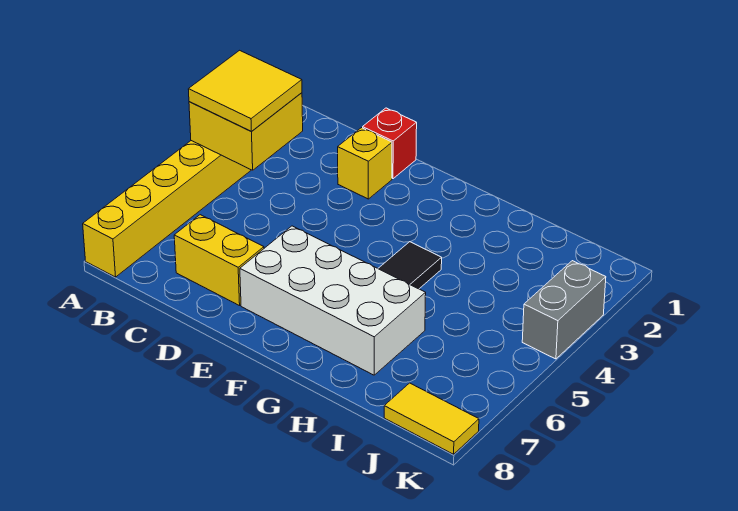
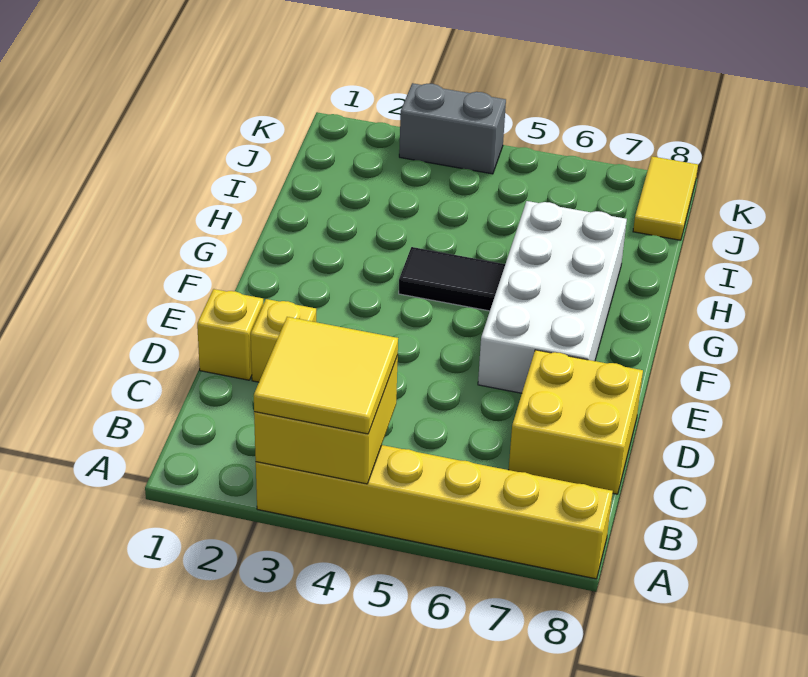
yellow brick C7:D7 level 1 -> yellow brick C7:D8 level 1
red brick D1 level 1 -> yellow brick D1 level 1

